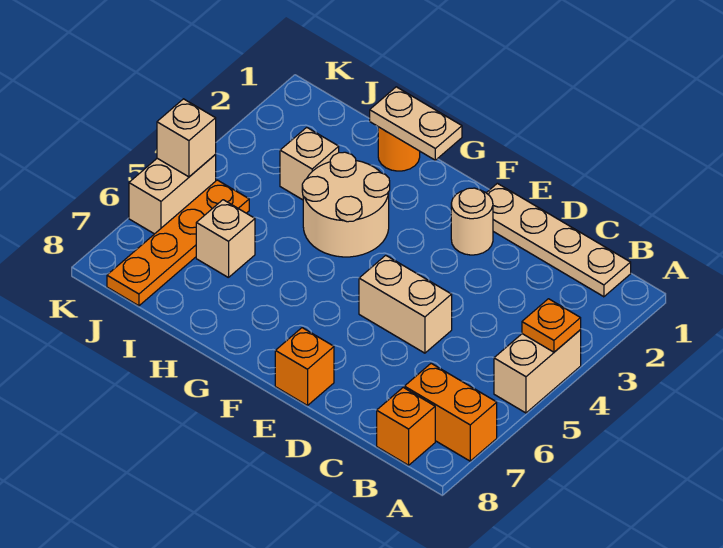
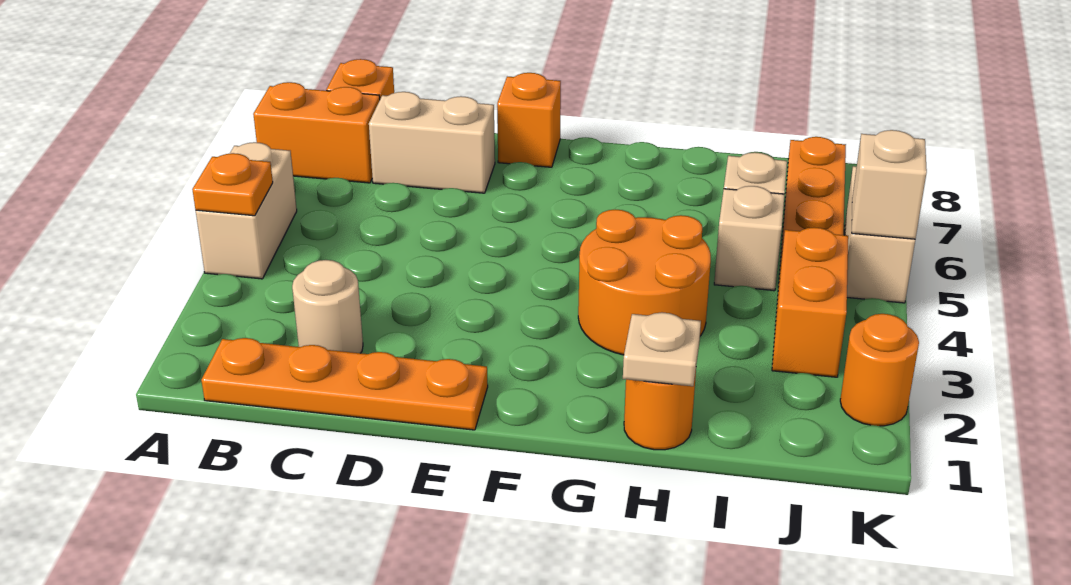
tan plate B1:E1 level 1 -> orange plate B1:E1 level 1
tan brick D5:E5 level 1 -> tan brick C7:D7 level 1
tan round brick E2 level 1 -> tan round brick C2 level 1
tan plate G1:H1 level 2 -> tan plate H1 level 2
tan round brick G3:H4 level 1 -> orange round brick G3:H4 level 1
tan brick I3 level 1 -> tan brick I5 level 1
none -> orange brick J3:J4 level 1
none -> orange round brick K2 level 1

